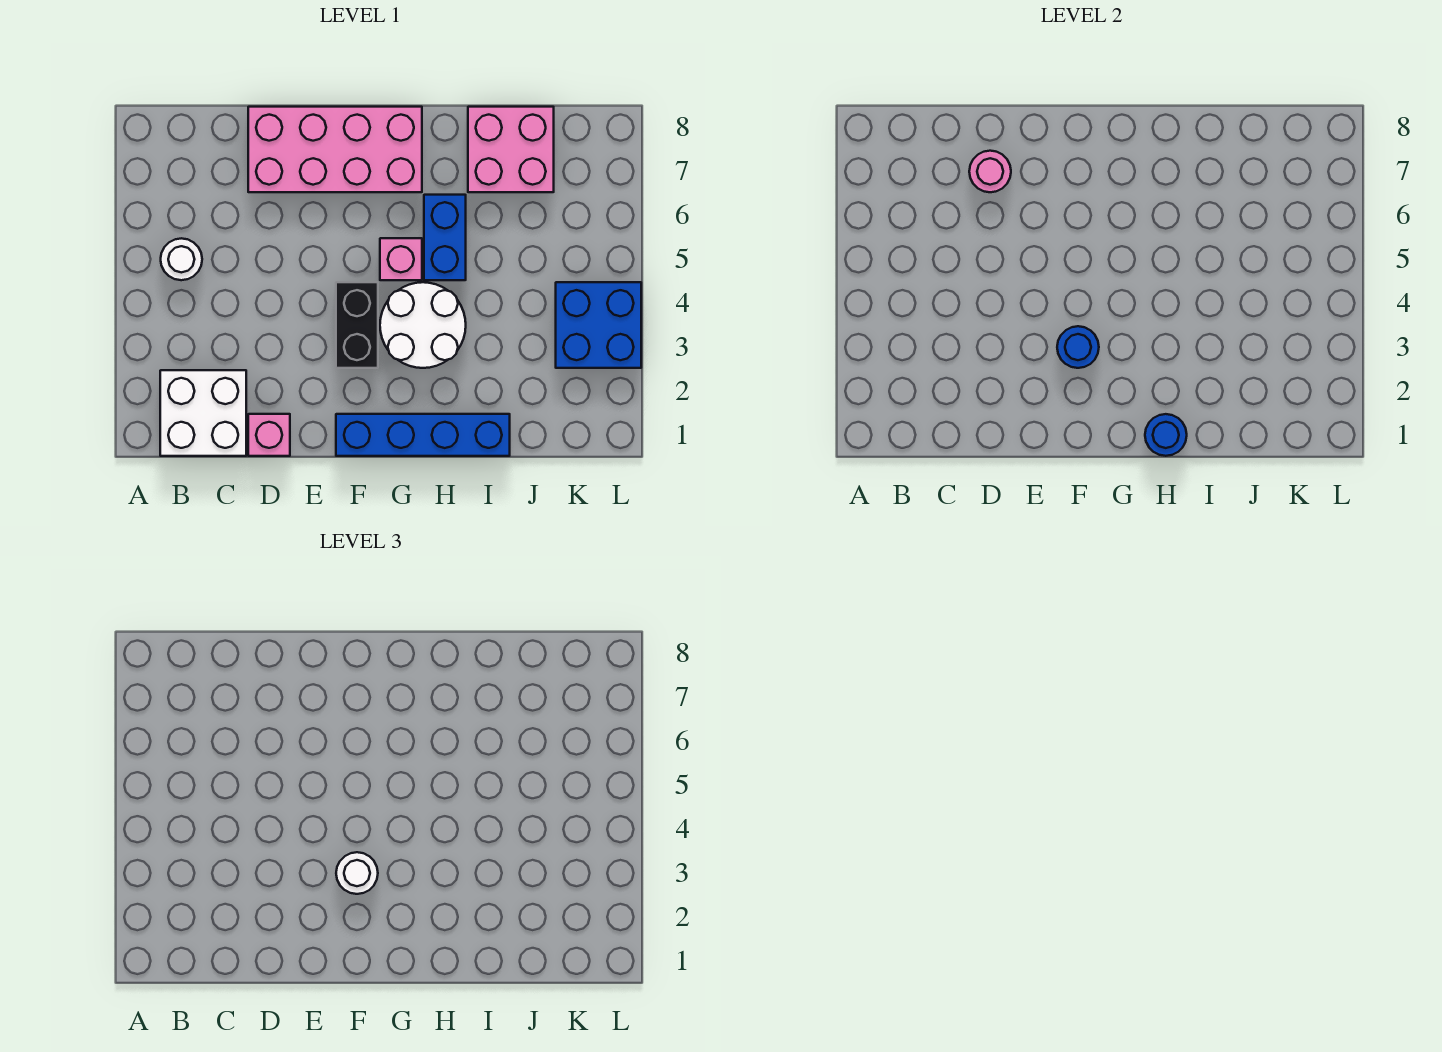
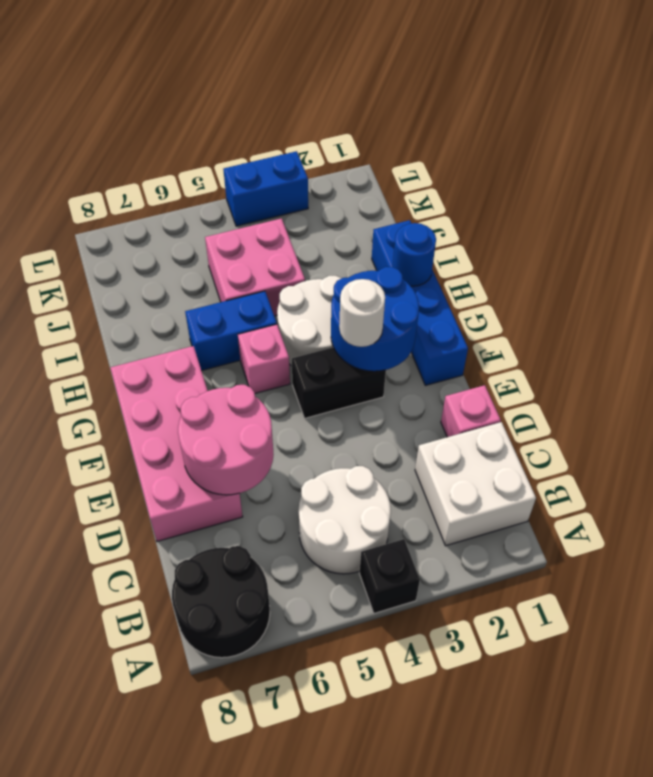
none -> black brick A4 level 1
none -> black round brick A7:B8 level 1
white round brick B5 level 1 -> white round brick B4:C5 level 1
pink round brick D7 level 2 -> pink round brick D6:E7 level 2
blue round brick F3 level 2 -> blue round brick F2:G3 level 2
pink brick I7:J8 level 1 -> pink brick I4:J5 level 1
blue brick K3:L4 level 1 -> blue brick L3:L4 level 1

